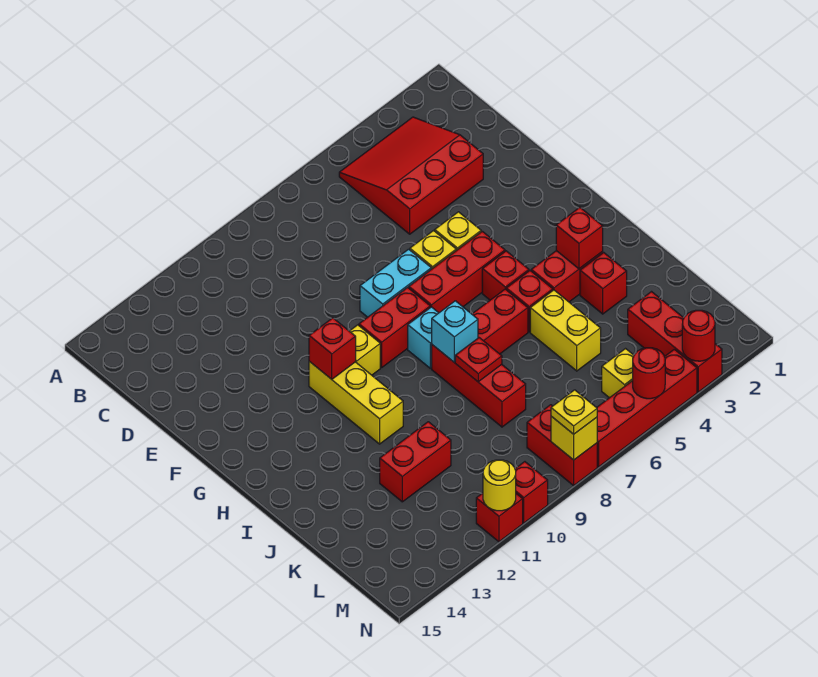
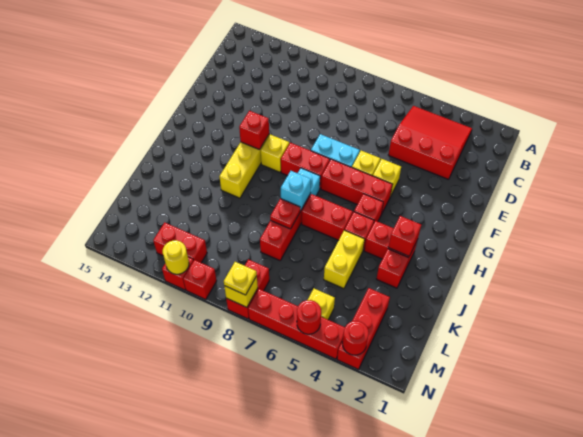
red brick K11:K12 level 1 -> red brick M11:M12 level 1

